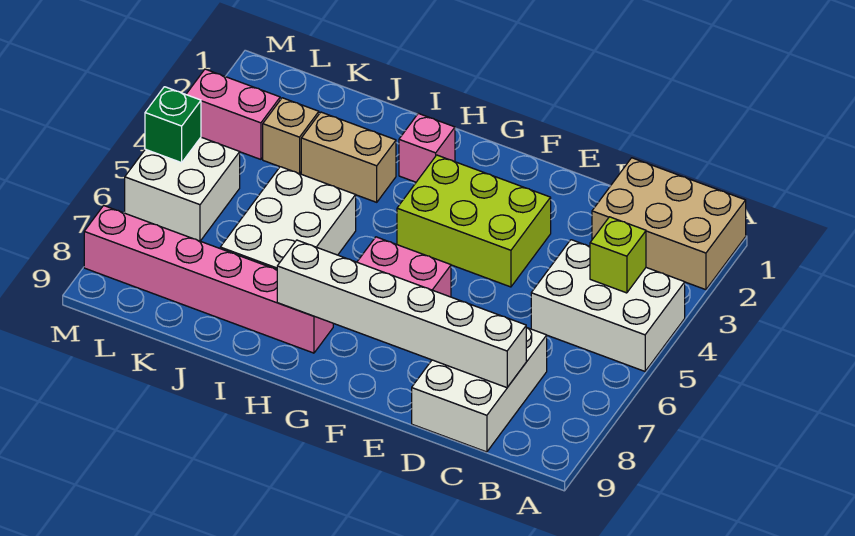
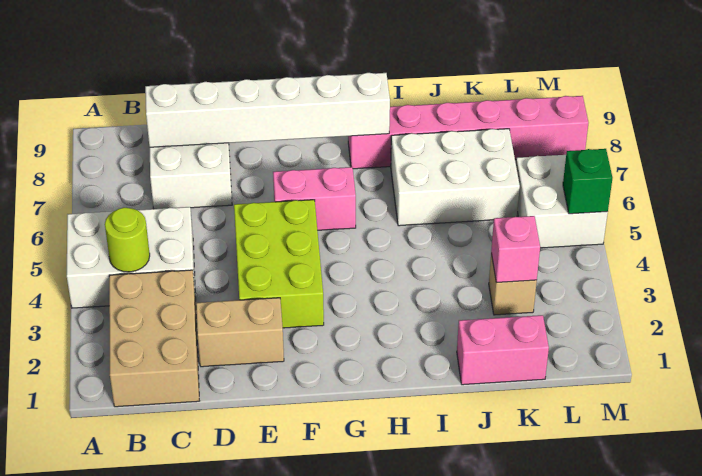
tan brick A1:C2 level 1 -> tan brick B1:C3 level 1
lime brick B4 level 2 -> lime round brick B4 level 2
lime brick E3:G4 level 1 -> lime brick E3:F5 level 1
pink brick H2 level 1 -> pink brick K3 level 2
tan brick I3:J3 level 1 -> tan brick D2:E2 level 1
white brick I5:J7 level 1 -> white brick I6:K7 level 1
pink brick L3:M3 level 1 -> pink brick J1:K1 level 1

